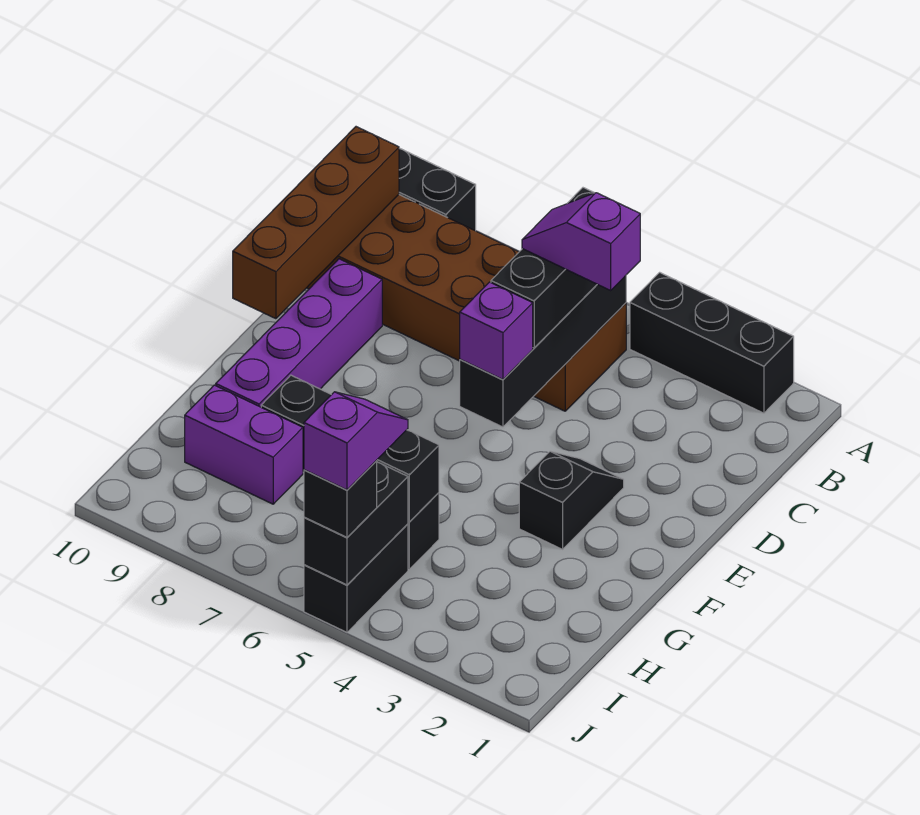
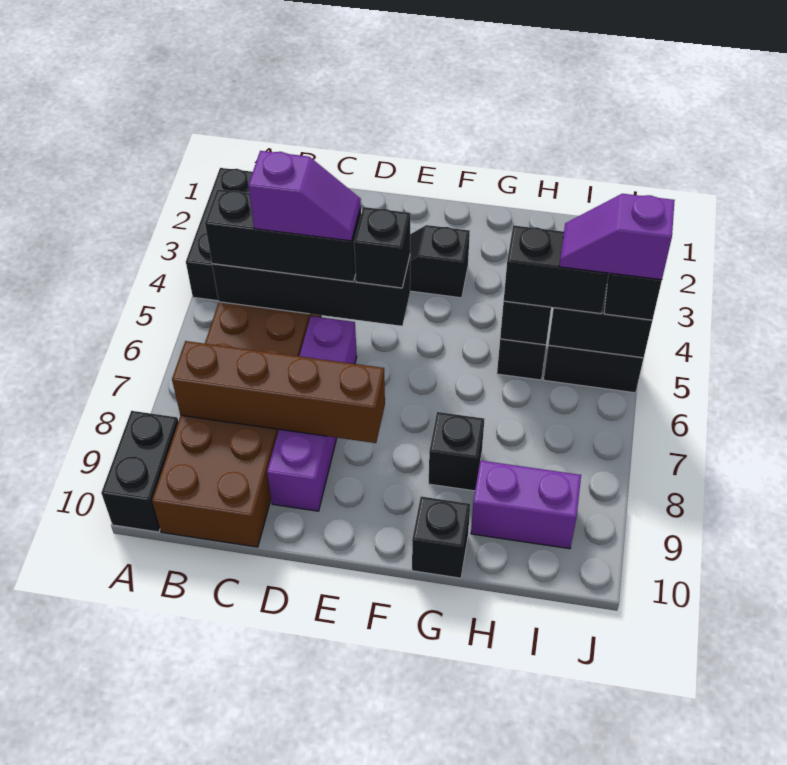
brown brick B10:E10 level 2 -> brown brick B8:E8 level 2
purple slope C4:C5 level 4 top 4 -> purple slope C5:D5 level 4 top C
purple brick D9:G9 level 1 -> purple brick D6:D9 level 1
purple brick E5 level 3 -> black brick E5 level 3
none -> black brick G10 level 1
none -> black brick H5:I5 level 3
purple brick H8:H9 level 1 -> purple brick H9:I9 level 1

